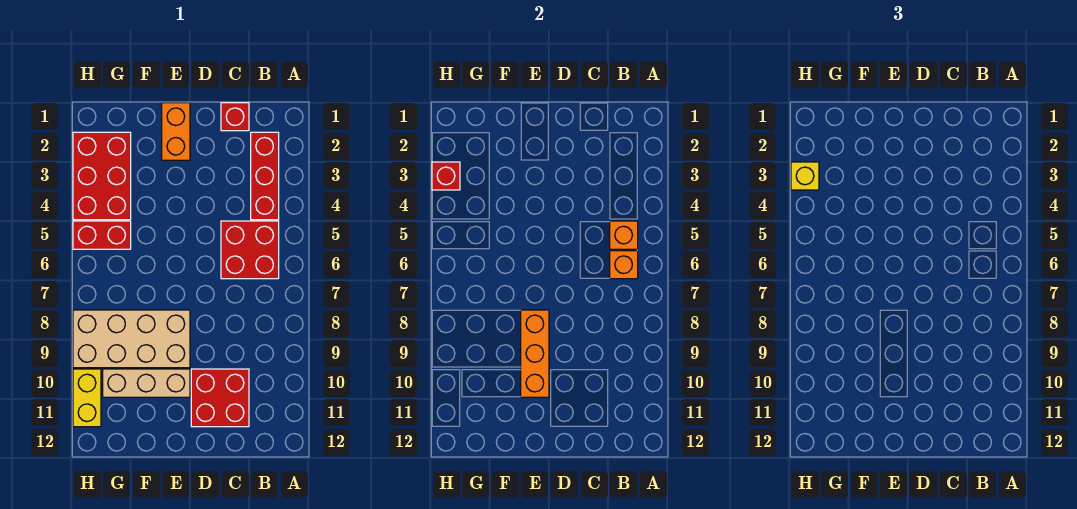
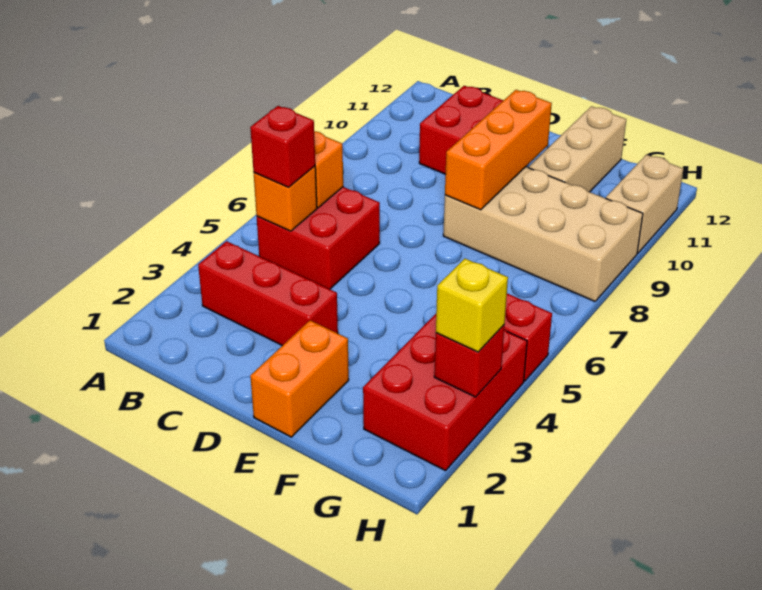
red brick B2:B4 level 1 -> red brick B3:D3 level 1
red brick C1 level 1 -> red brick B5 level 3
tan brick E10:G10 level 1 -> tan brick F10:F12 level 1
yellow brick H10:H11 level 1 -> tan brick H10:H11 level 1

